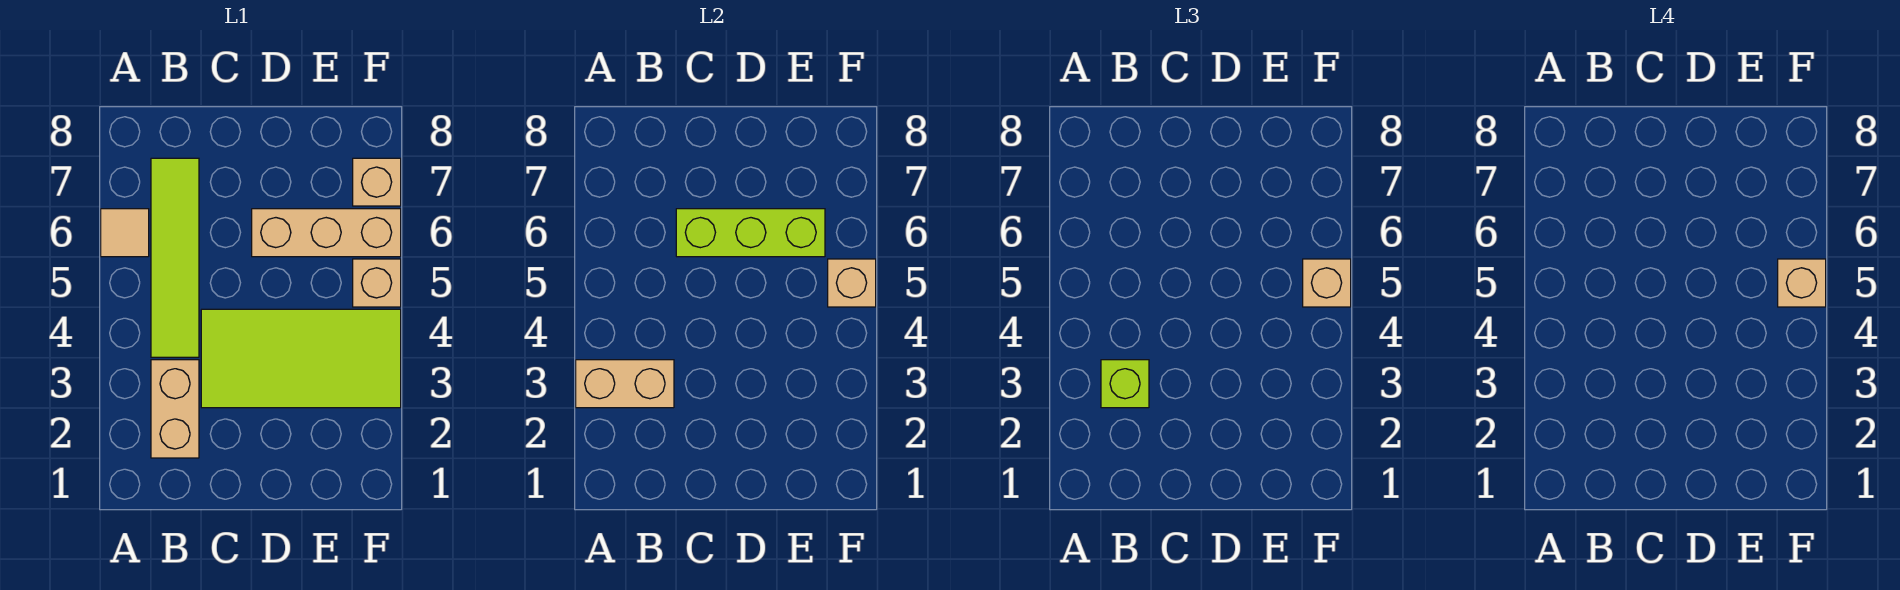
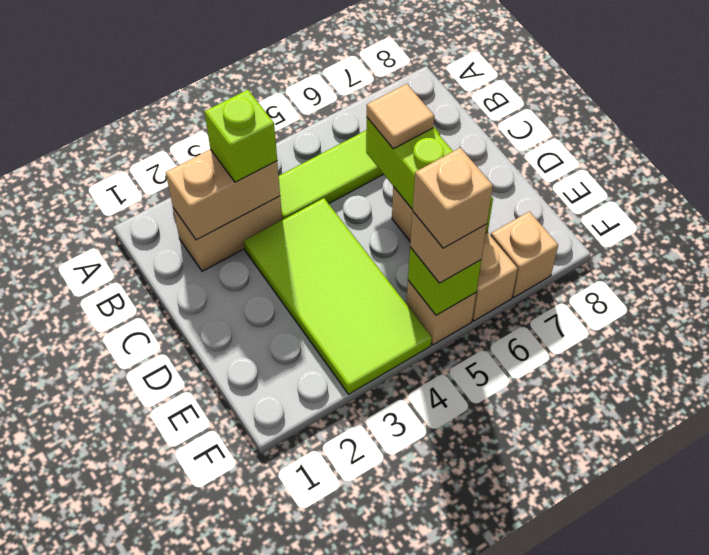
tan brick A3:B3 level 2 -> tan brick B2:B3 level 2
tan tile A6 level 1 -> tan tile C6 level 3
tan brick F5 level 2 -> lime brick F5 level 2

